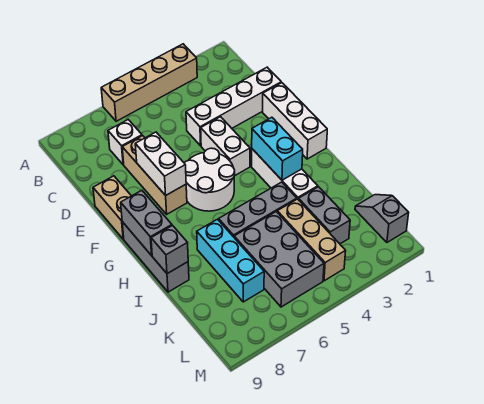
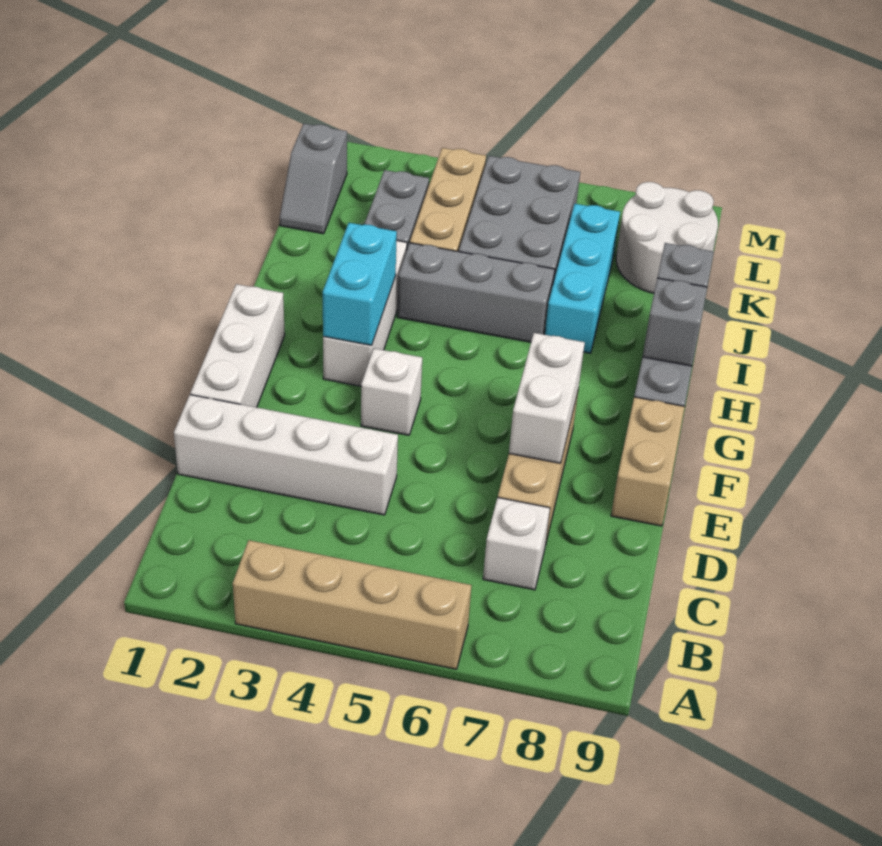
white brick E4:F4 level 1 -> white brick F4 level 1
white round brick F5:G6 level 1 -> white round brick K8:L9 level 1
grey brick G9:H9 level 2 -> grey brick H9 level 2

